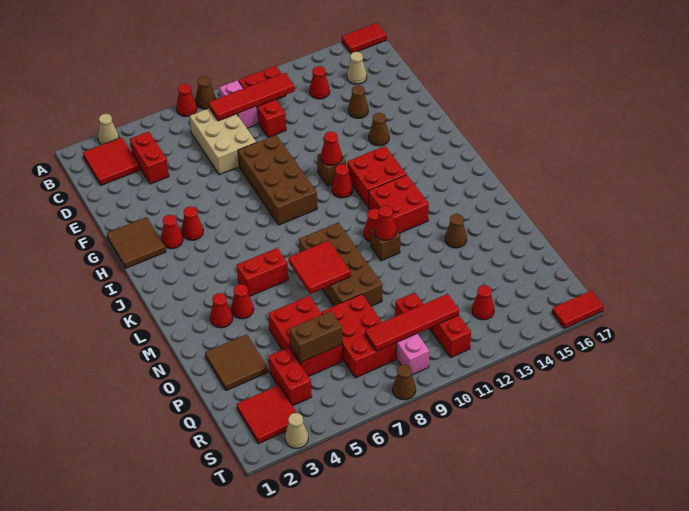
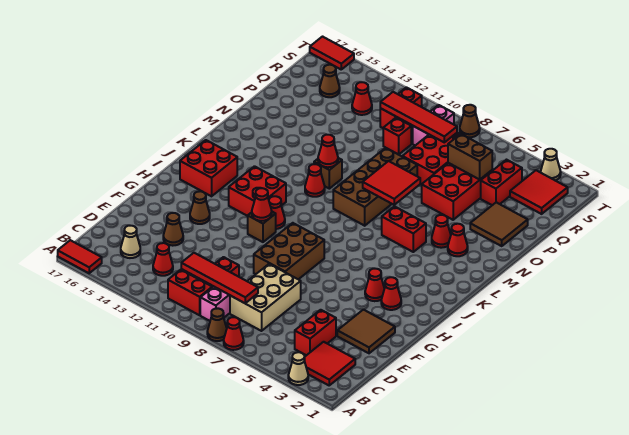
brown brick F8:I9 level 1 -> brown brick F8:H9 level 1
brown tile G1:H2 level 1 -> brown tile E2:F3 level 1
red brick K12:L13 level 1 -> red brick I15:J16 level 1
brown cone N14 level 1 -> brown cone R15 level 1

